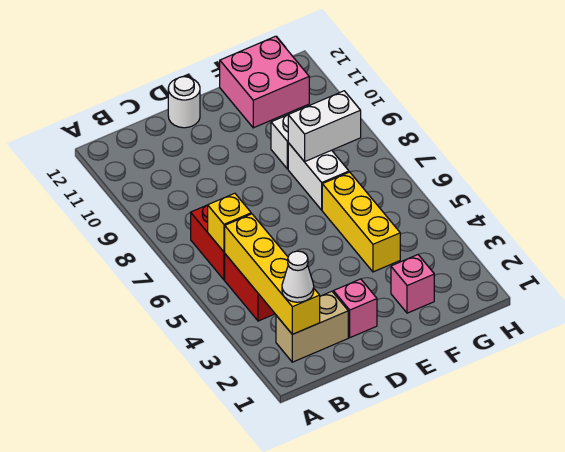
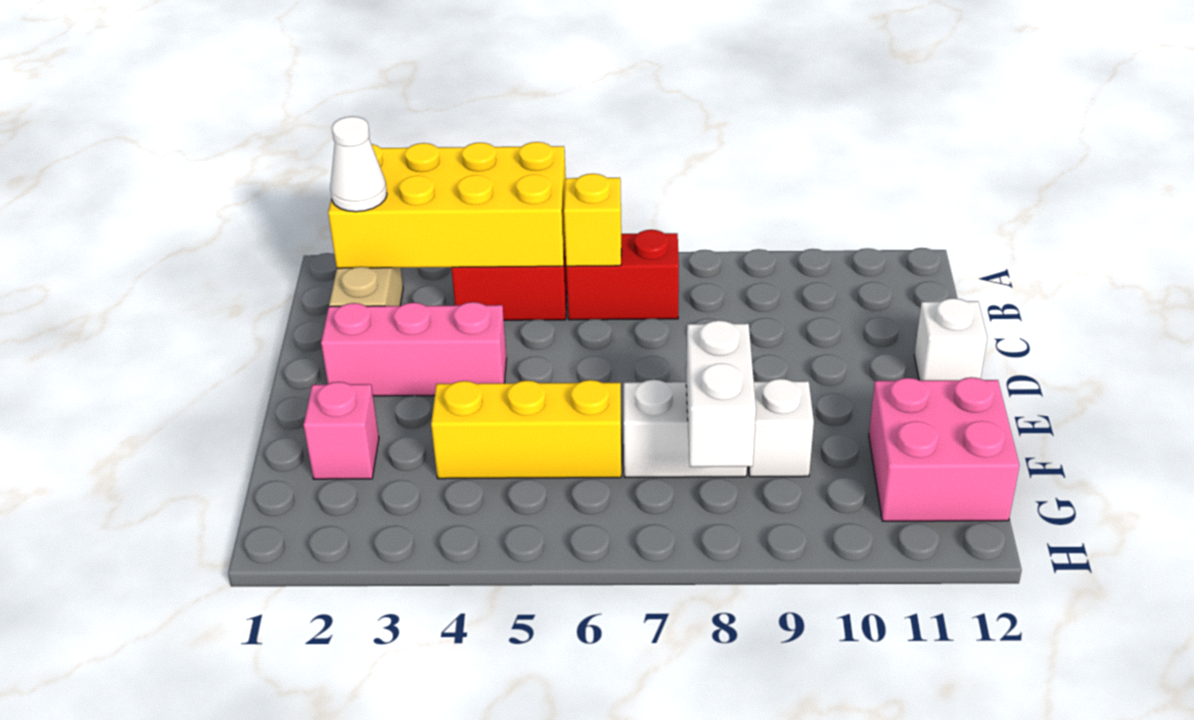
yellow brick B2:B5 level 2 -> yellow brick A2:B5 level 2
pink brick D2 level 1 -> pink brick D2:D4 level 1
white round brick D12 level 1 -> white brick D12 level 1

